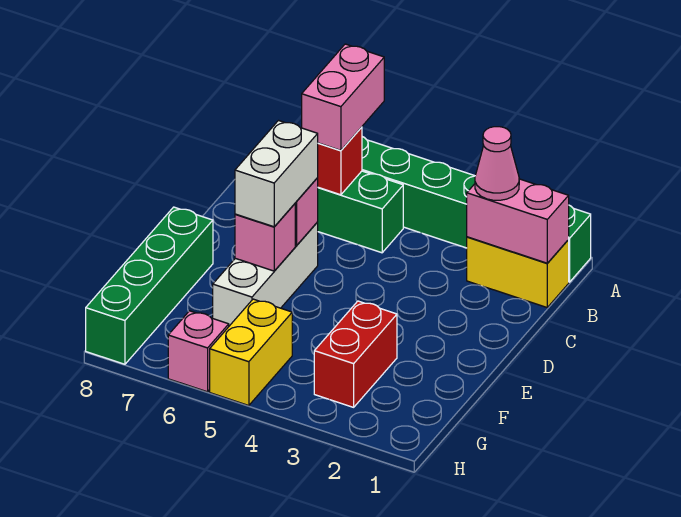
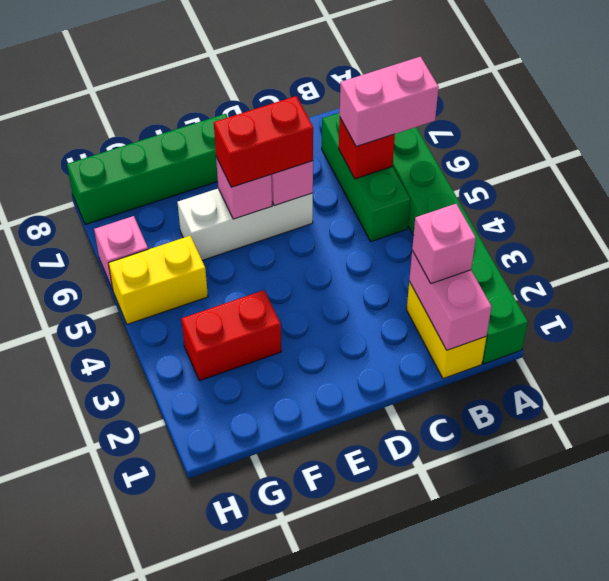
pink cone B2 level 3 -> pink brick B2 level 3
white brick D6:E6 level 3 -> red brick D6:E6 level 3

